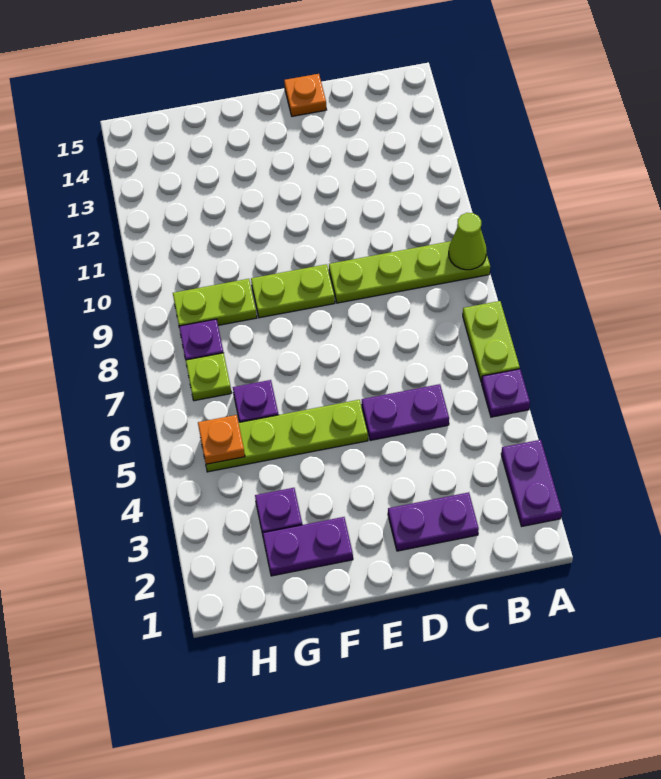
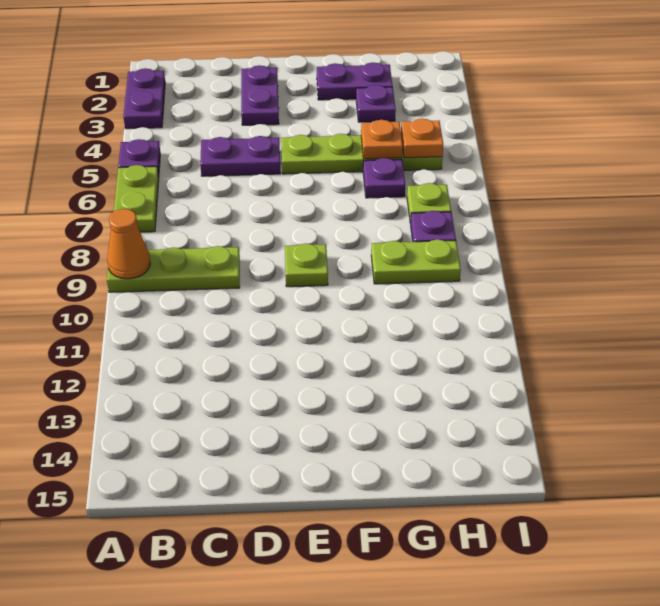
lime plate A9:D9 level 1 -> lime plate A9:C9 level 1
lime cone A9 level 2 -> orange cone A9 level 2
purple plate C2:D2 level 1 -> purple plate D2:D3 level 1
orange plate D15 level 1 -> orange plate G5 level 2
lime plate E9:F9 level 1 -> lime plate E9 level 1

